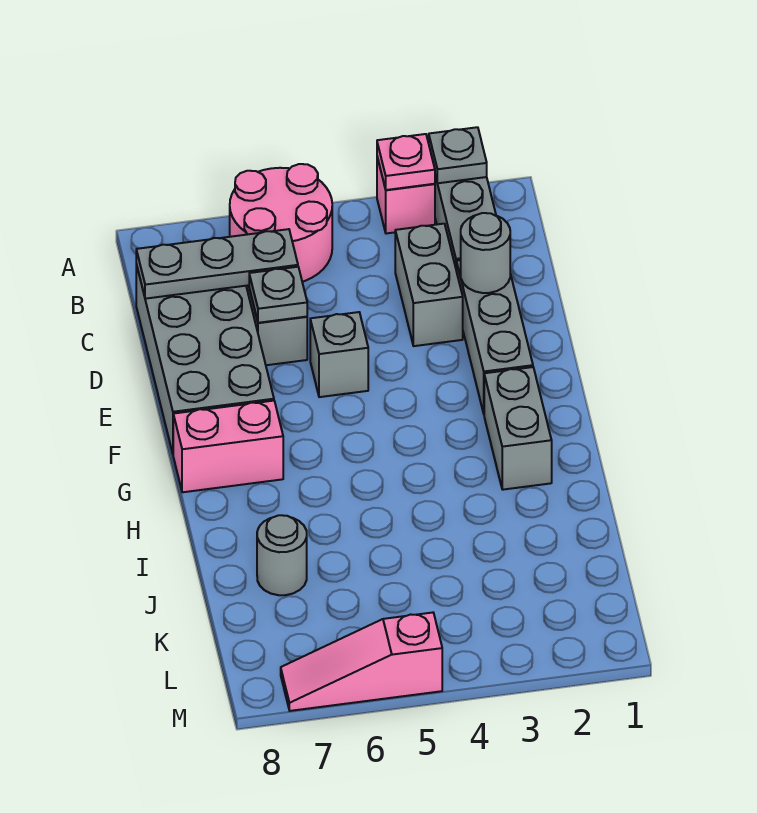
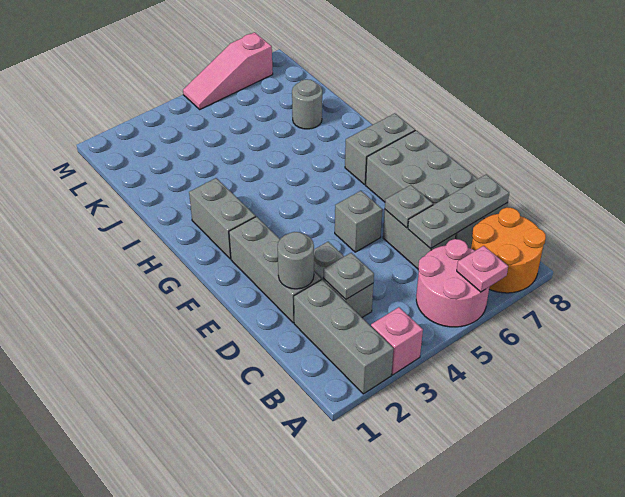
grey plate A2 level 2 -> grey plate C3 level 2
pink plate A3 level 2 -> pink plate A6 level 2
none -> orange round brick A7:B8 level 1
pink brick G7:G8 level 1 -> grey brick G7:G8 level 1
pink slope M5:M7 level 1 top 5 -> pink slope M5:M7 level 1 top 7

